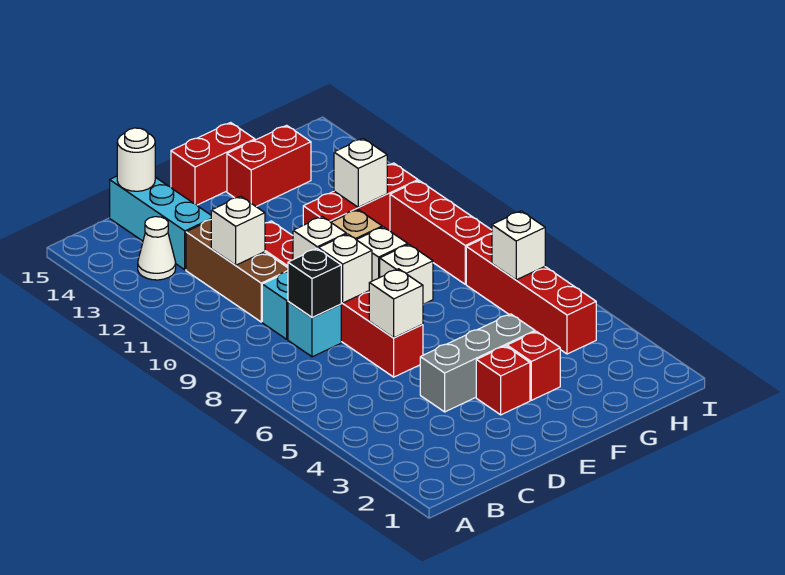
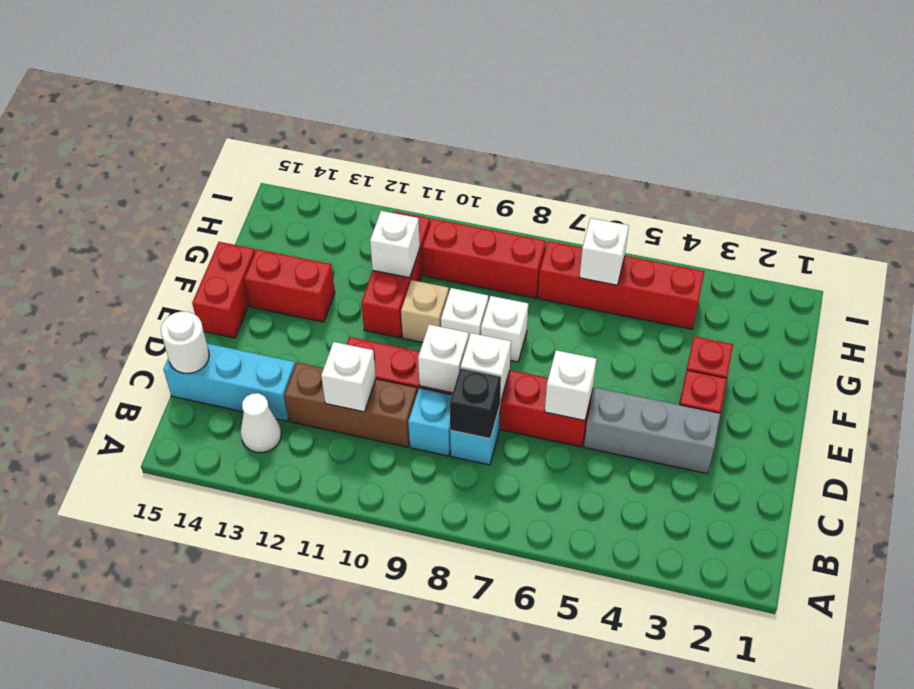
grey brick D4:F4 level 1 -> grey brick D3:D5 level 1
red brick F14:G14 level 1 -> red brick F13:F14 level 1

